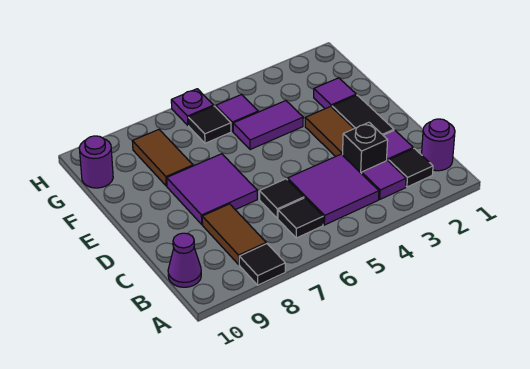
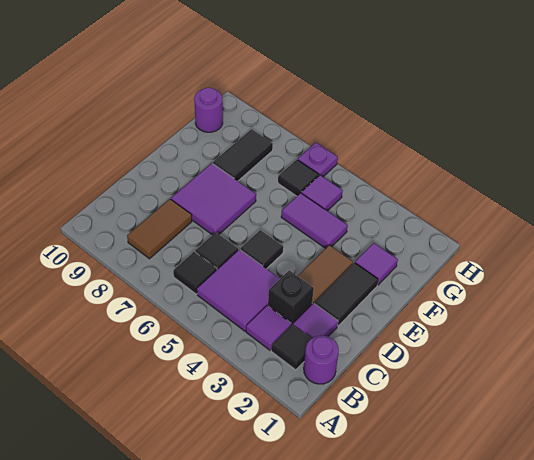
black tile A8 level 1 -> black tile D5 level 1
purple cone B10 level 1 -> none
brown tile F8:G8 level 1 -> black tile F8:G8 level 1

